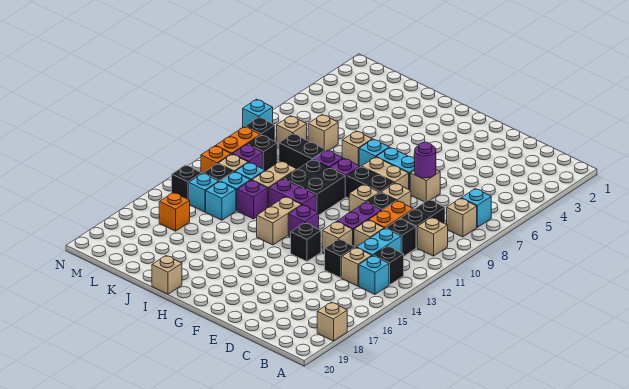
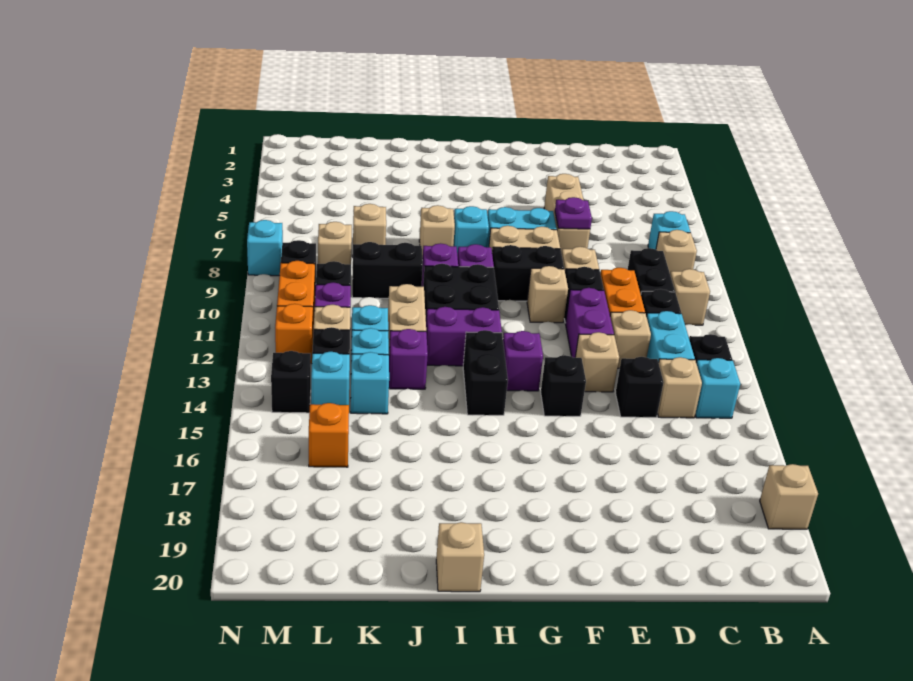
tan brick E7 level 1 -> tan brick E5:E7 level 1
purple round brick E7 level 2 -> purple plate E7 level 2
tan brick H13:H14 level 1 -> black brick H13:H14 level 1

